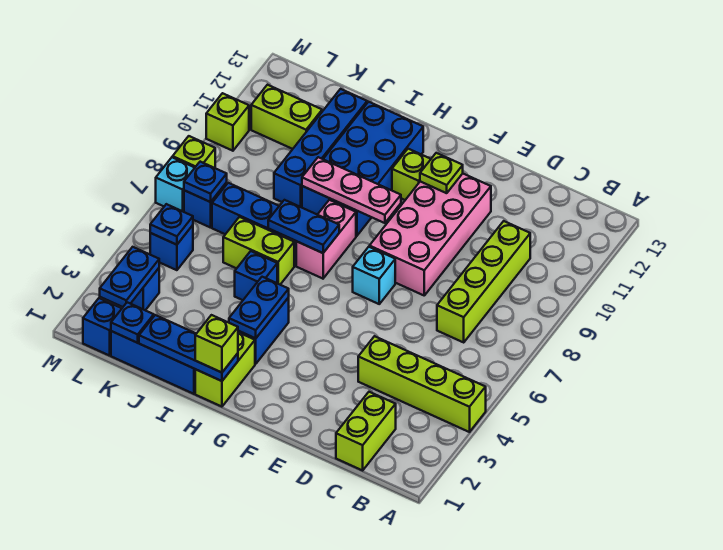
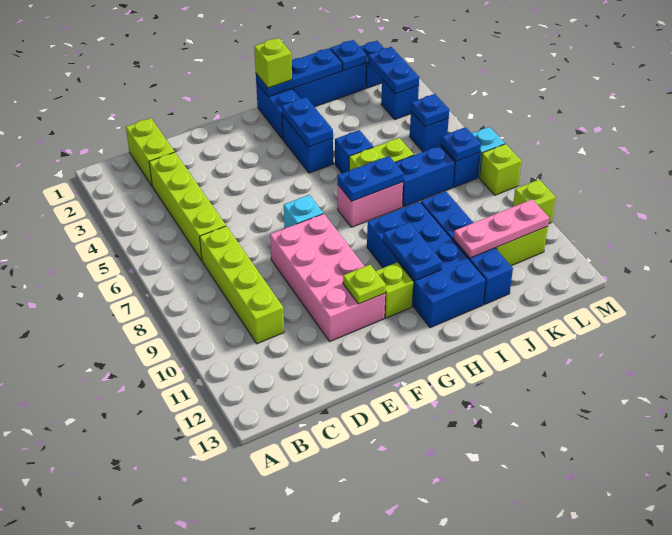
lime brick A4:D4 level 1 -> lime brick C3:C6 level 1
pink plate G9:I9 level 2 -> pink plate J11:L11 level 2
lime brick H1:H2 level 1 -> blue brick H1:H2 level 1
pink brick H7:H8 level 1 -> pink brick H7:I7 level 1
none -> blue plate H10:H11 level 2

